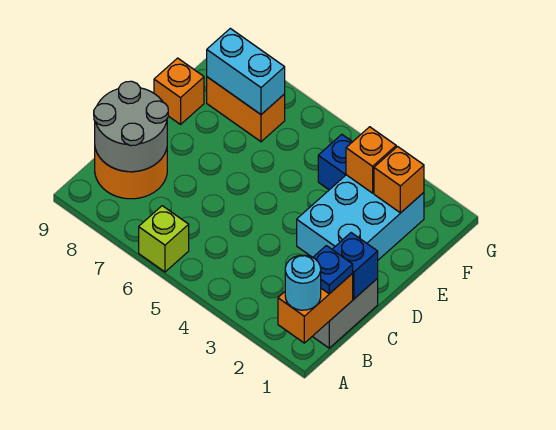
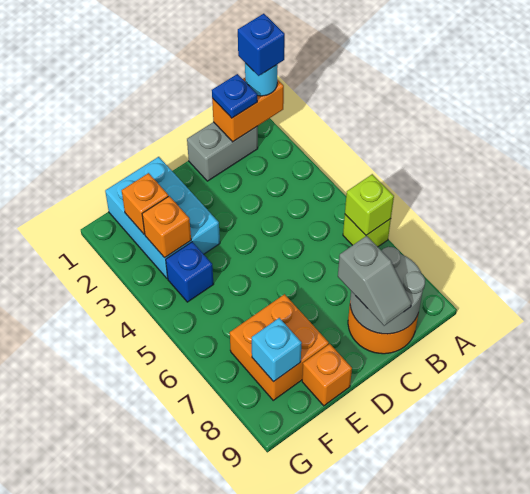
none -> lime brick A6 level 2
blue brick C1 level 2 -> blue brick A1 level 4
none -> grey slope C8:C9 level 3 top 8
cyan brick D2:F3 level 1 -> cyan brick E1:F3 level 1
orange brick F7:F8 level 1 -> orange brick E7:F8 level 1
cyan brick F7:F8 level 2 -> cyan brick F8 level 2

